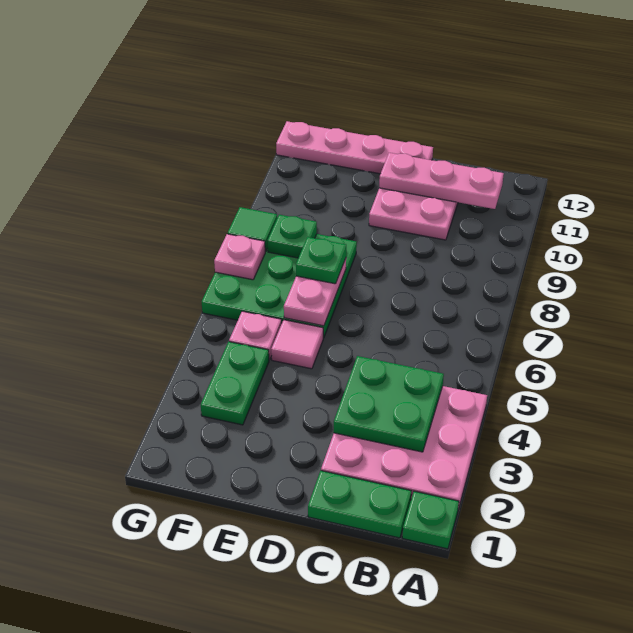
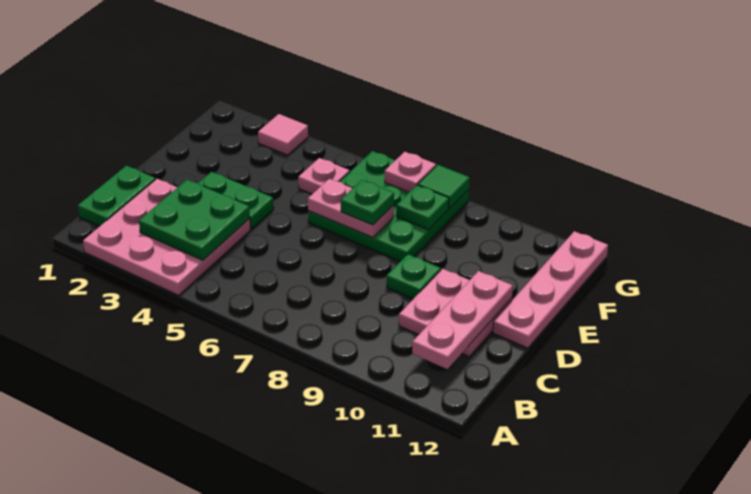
green plate A1 level 1 -> green plate D9 level 1
pink tile E5 level 1 -> pink tile G3 level 1
green plate F3:F4 level 1 -> green plate D3:D4 level 1

